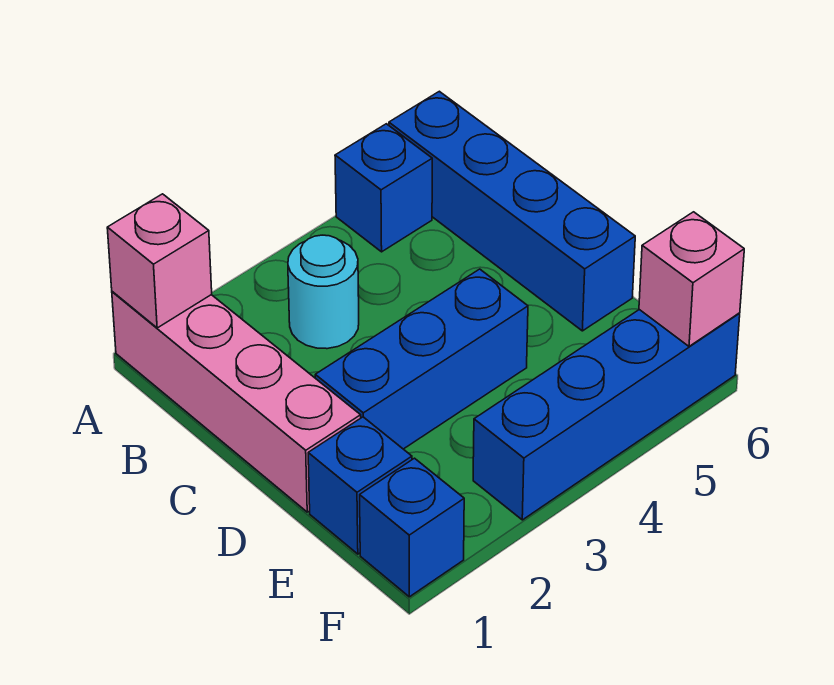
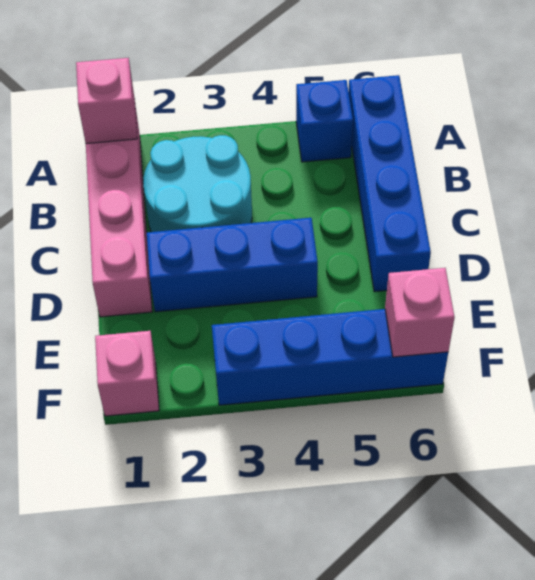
cyan round brick B3 level 1 -> cyan round brick B2:C3 level 1
blue brick E1 level 1 -> none
blue brick F1 level 1 -> pink brick F1 level 1

